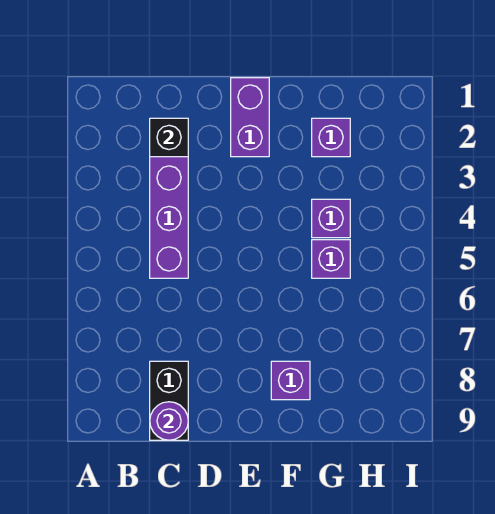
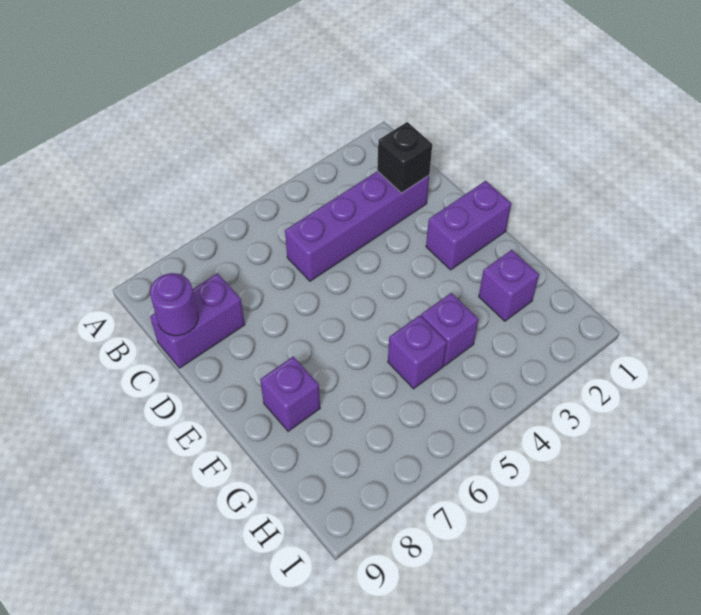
black brick C8:C9 level 1 -> purple brick C8:C9 level 1

